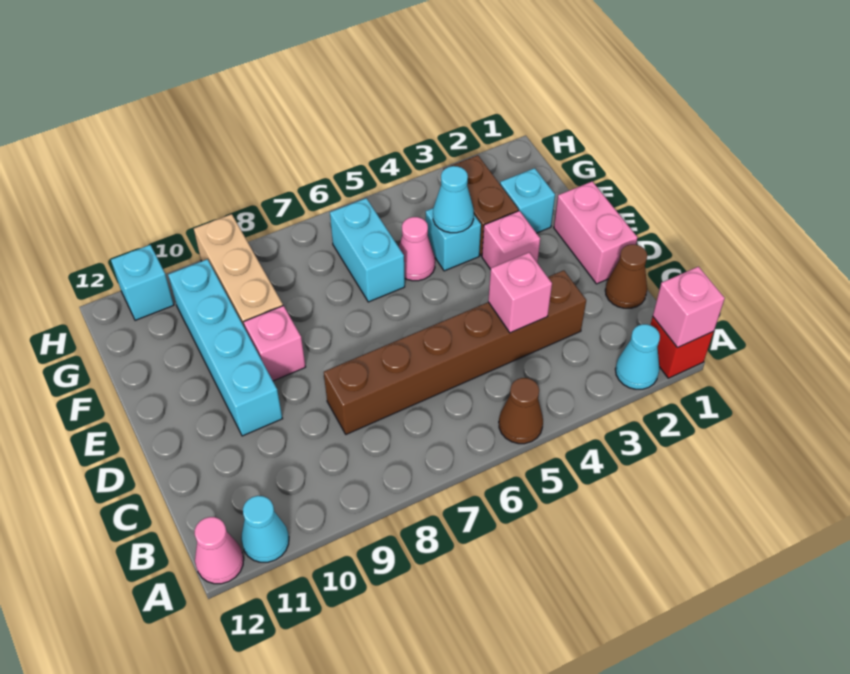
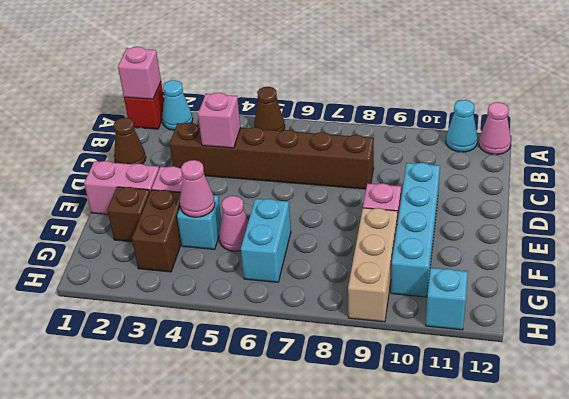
pink brick D1:E1 level 1 -> pink brick E1:E2 level 1
cyan brick F2 level 1 -> brown brick F2 level 1
cyan cone F4 level 2 -> pink cone F4 level 2

